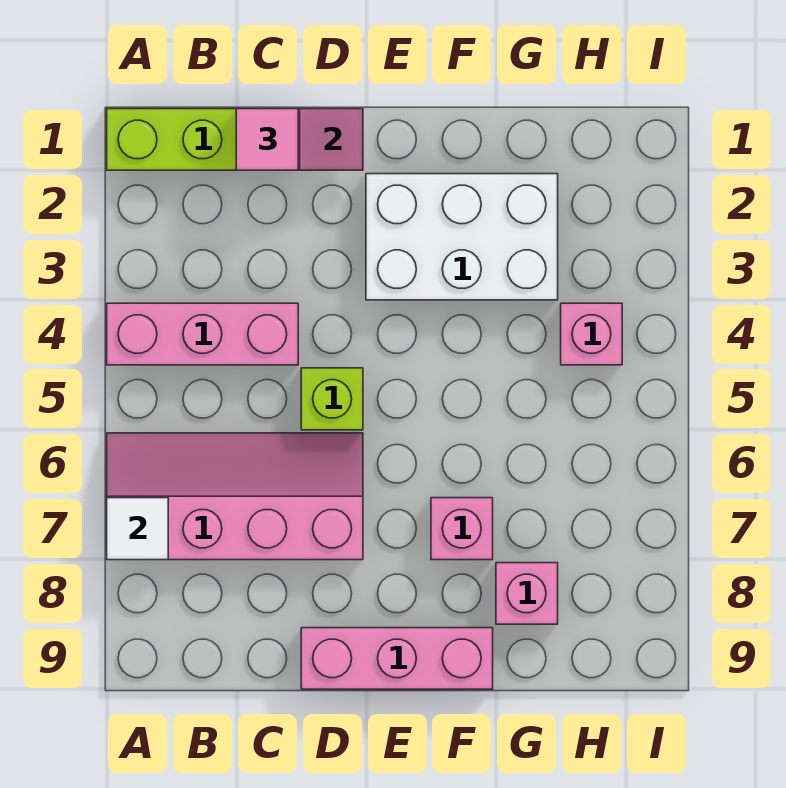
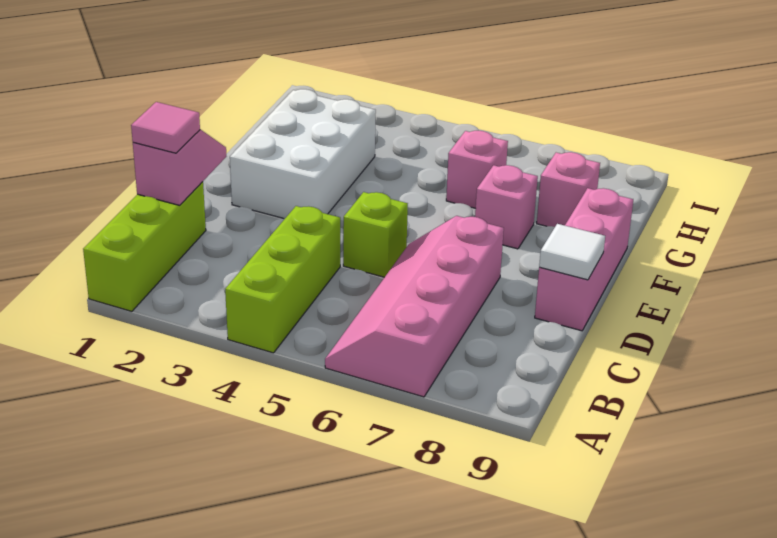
pink brick A4:C4 level 1 -> lime brick A4:C4 level 1
white tile A7 level 2 -> white tile D9 level 2
pink brick H4 level 1 -> pink brick G6 level 1

